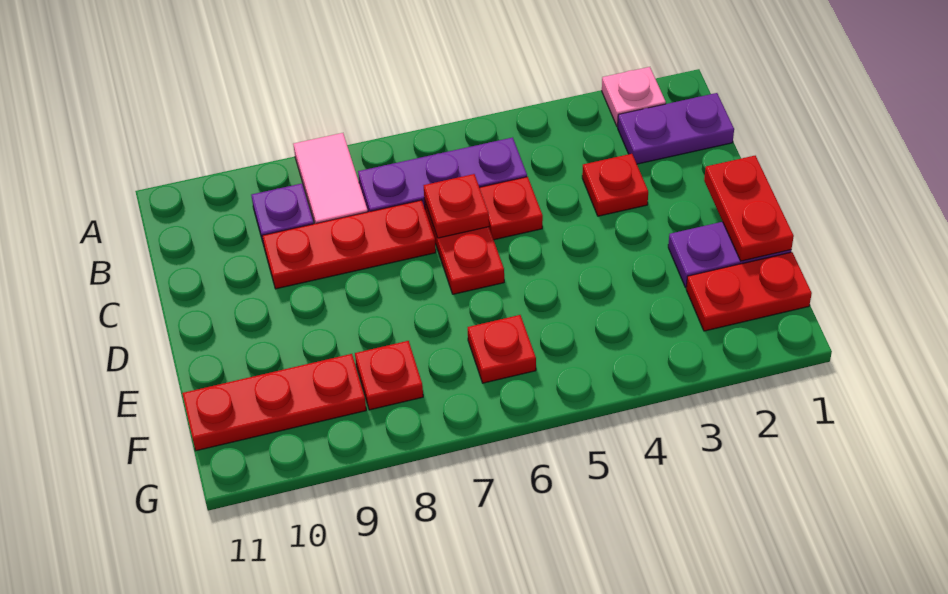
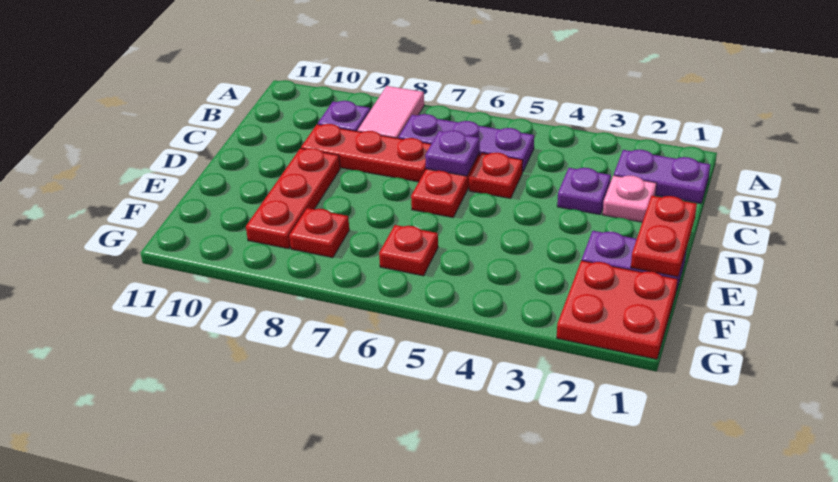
pink plate A2 level 1 -> pink plate C2 level 1
red plate C3 level 1 -> purple plate C3 level 1
red plate C6 level 2 -> purple plate C6 level 2
red plate F1:F2 level 1 -> red plate F1:G2 level 1
red plate F9:F11 level 1 -> red plate D9:F9 level 1

